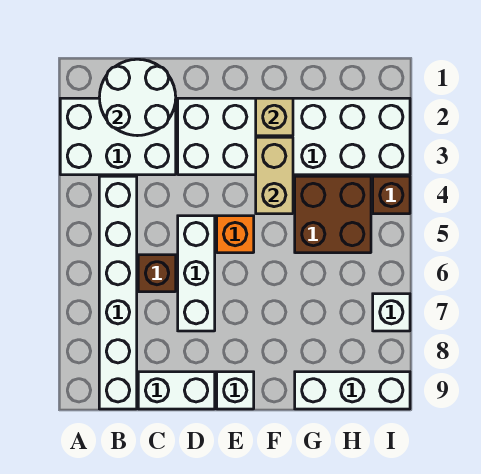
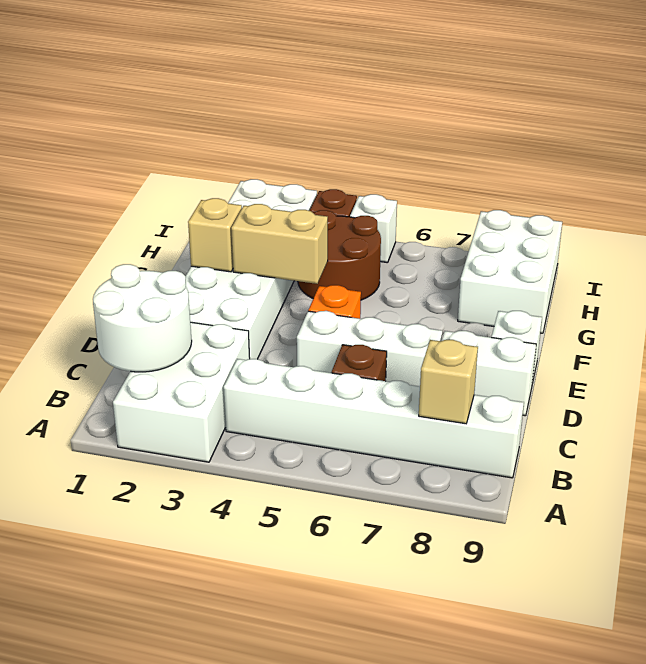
none -> tan brick B8 level 2
white brick C9:D9 level 1 -> white brick D8:D9 level 1
brown brick G4:H5 level 1 -> brown round brick G4:H5 level 1
white brick G9:I9 level 1 -> white brick G8:I9 level 1
white brick I7 level 1 -> white brick I5 level 1

